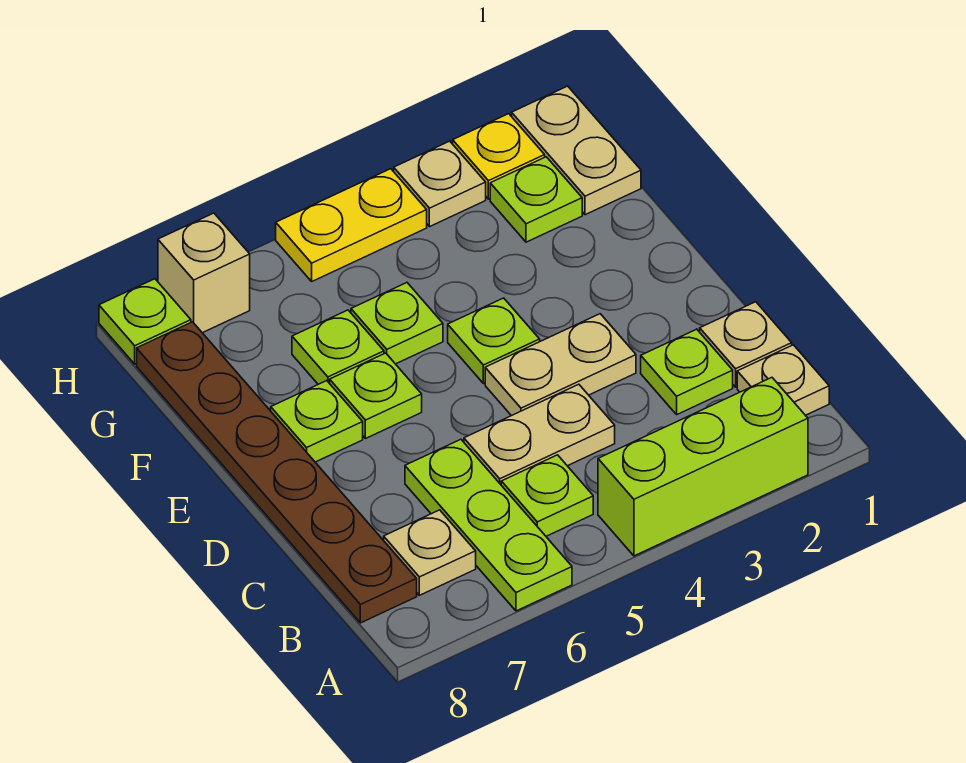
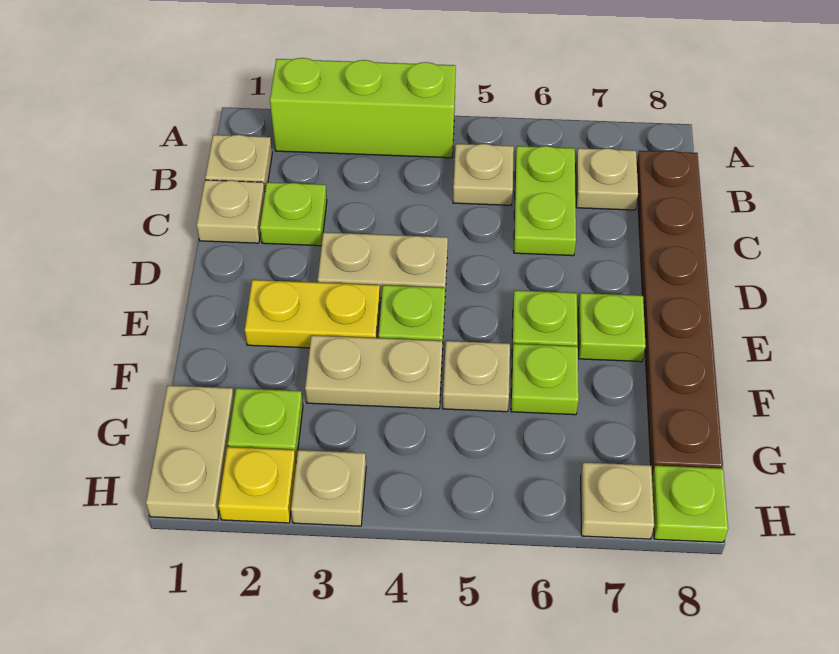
lime plate A6:C6 level 1 -> lime plate B6:C6 level 1
lime plate B5 level 1 -> tan plate B5 level 1
tan plate C4:C5 level 1 -> tan plate F3:F4 level 1
lime plate F5 level 1 -> tan plate F5 level 1
yellow plate H4:H5 level 1 -> yellow plate E2:E3 level 1
tan brick H7 level 1 -> tan plate H7 level 1

